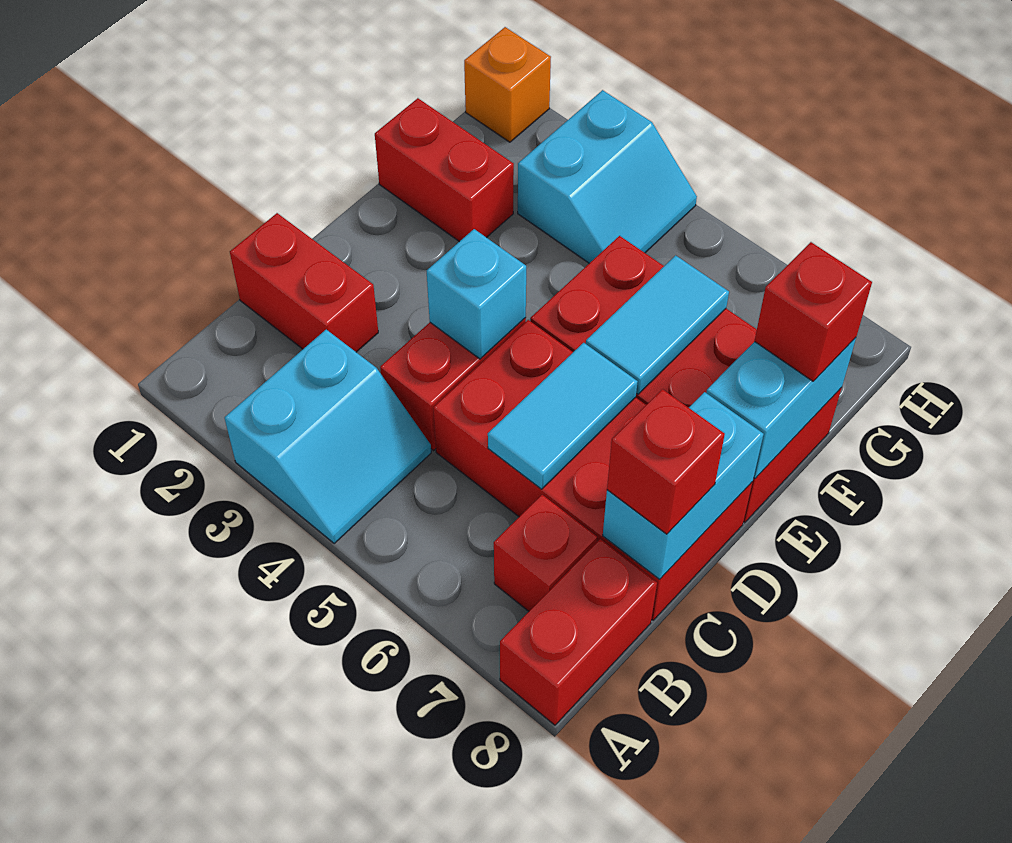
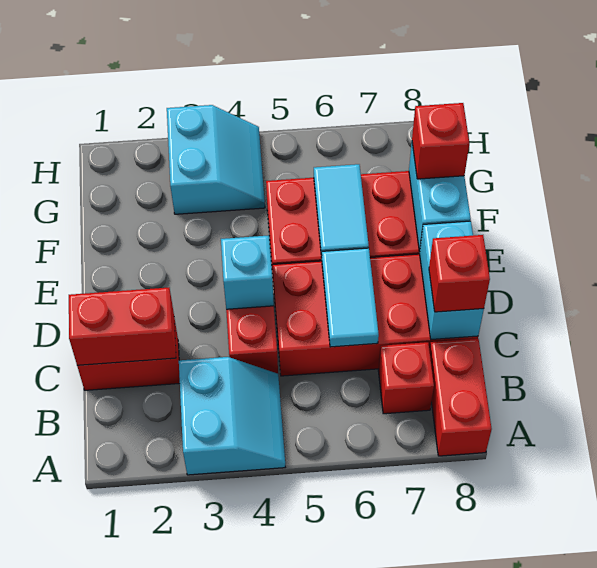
red brick F1:F2 level 1 -> red brick C1:C2 level 2
orange brick H1 level 1 -> none

